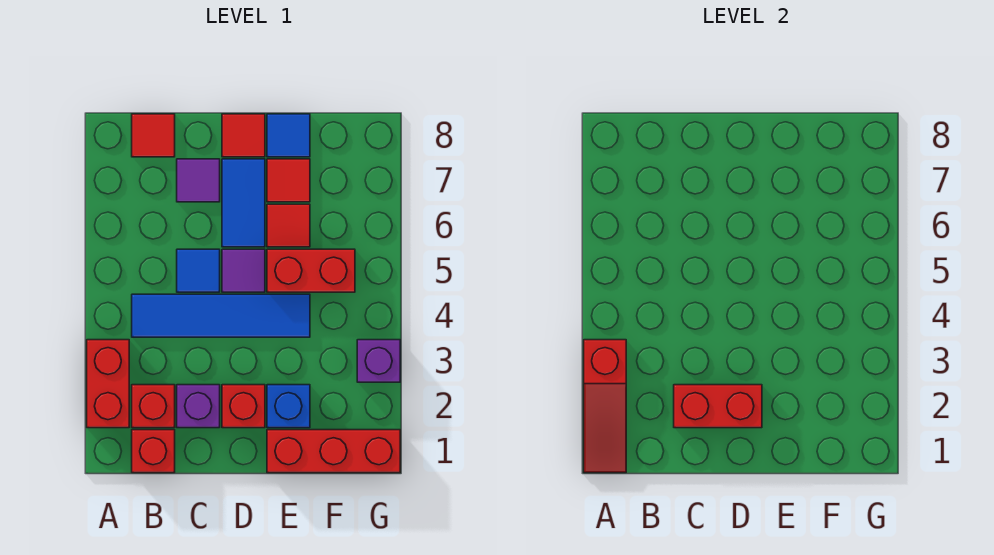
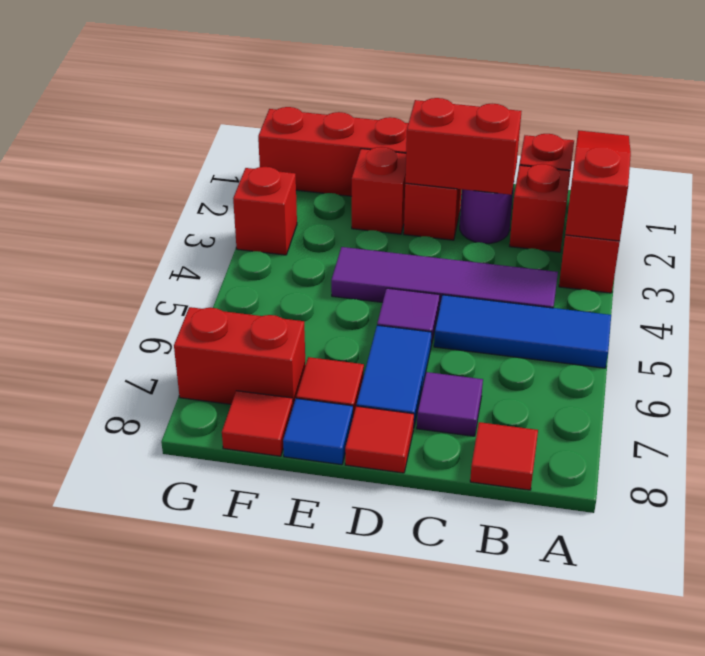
blue tile B4:E4 level 1 -> purple tile B4:E4 level 1
purple brick C2 level 1 -> purple round brick C2 level 1
blue tile C5 level 1 -> blue tile A5:C5 level 1
blue brick E2 level 1 -> red brick E2 level 1
red brick E5:F5 level 1 -> red brick F7:G7 level 1
red tile E6 level 1 -> red tile F8 level 1
purple brick G3 level 1 -> red brick G3 level 1

